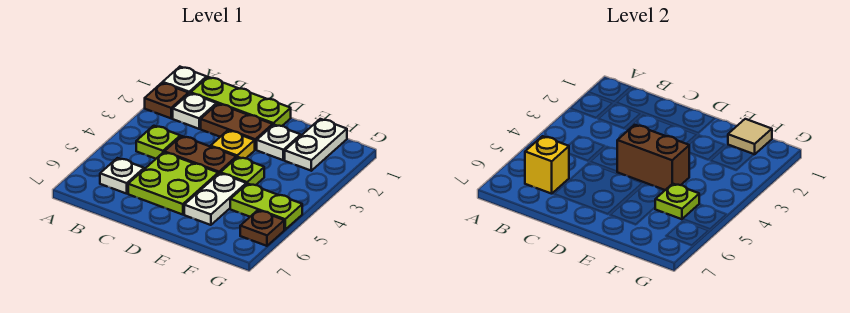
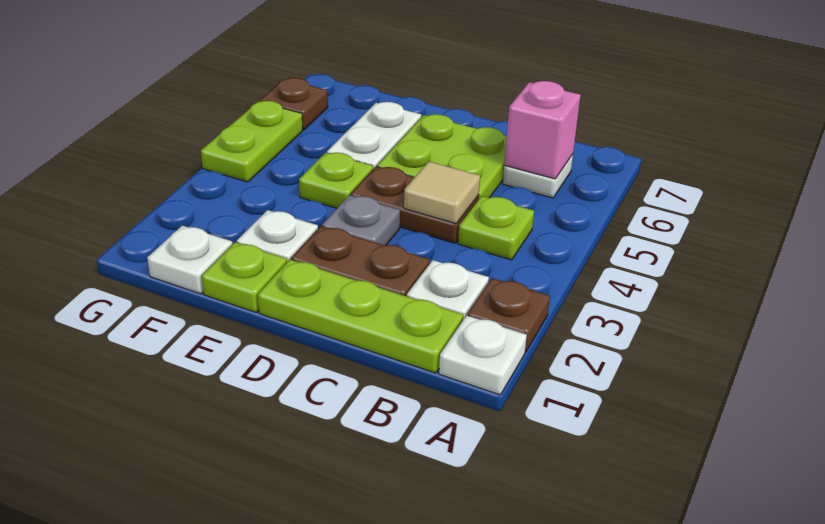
yellow brick B6 level 2 -> pink brick B6 level 2
yellow plate D3 level 1 -> grey plate D3 level 1
brown brick D4:E4 level 2 -> none
white plate F1:F2 level 1 -> white plate F1 level 1
tan tile F1 level 2 -> tan tile C4 level 2
lime plate F5:G5 level 1 -> lime plate G4:G5 level 1
lime plate F5 level 2 -> lime plate E1 level 1

